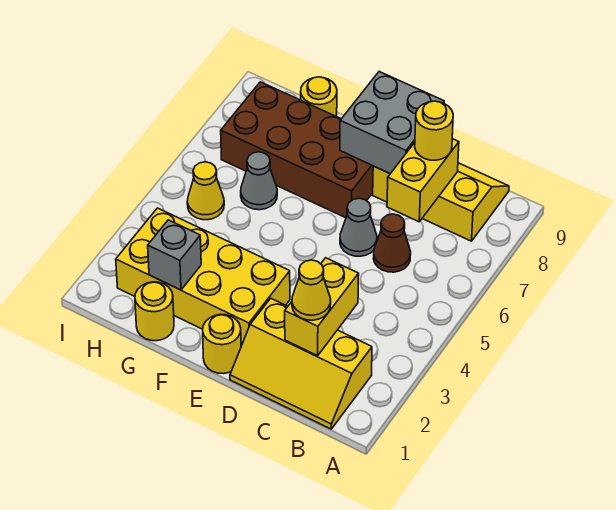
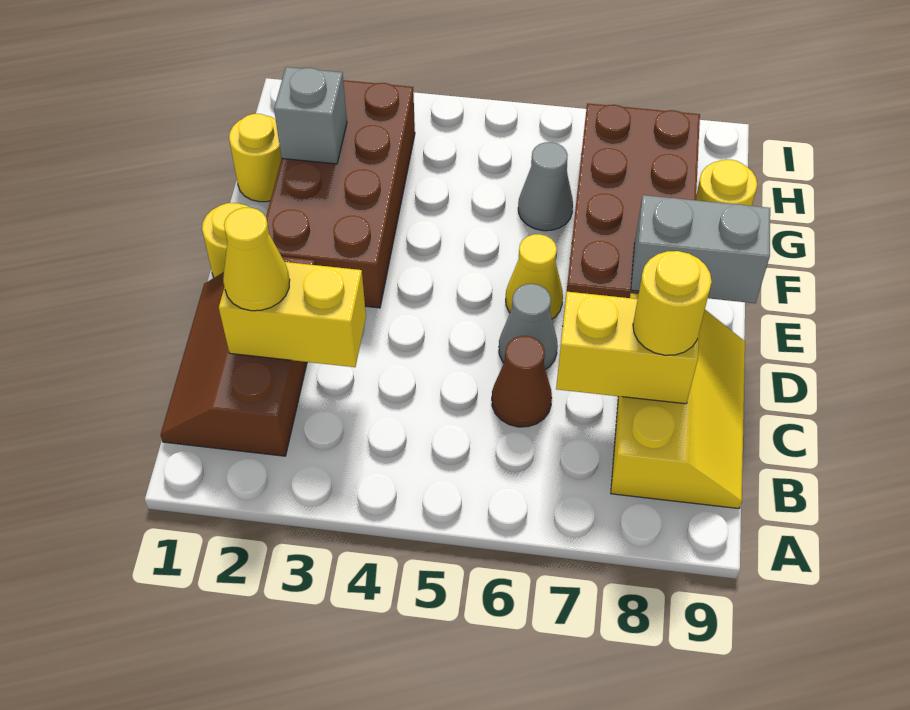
yellow slope B1:D2 level 1 top 2 -> brown slope B1:D2 level 1 top 2
grey brick D8:E9 level 2 -> grey brick E8:E9 level 2
yellow brick E2:H3 level 1 -> brown brick E2:H3 level 1
yellow cone H5 level 1 -> yellow cone E6 level 1

